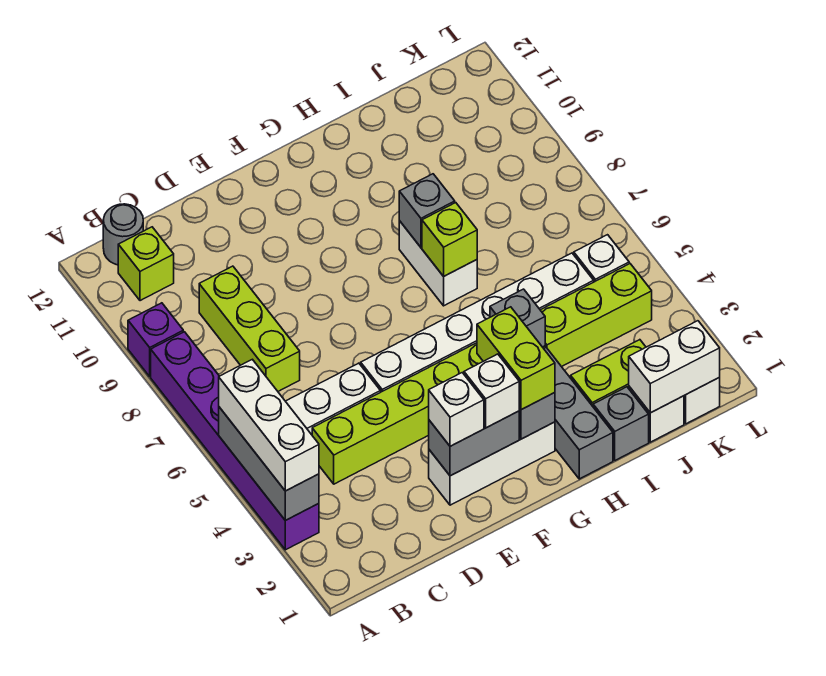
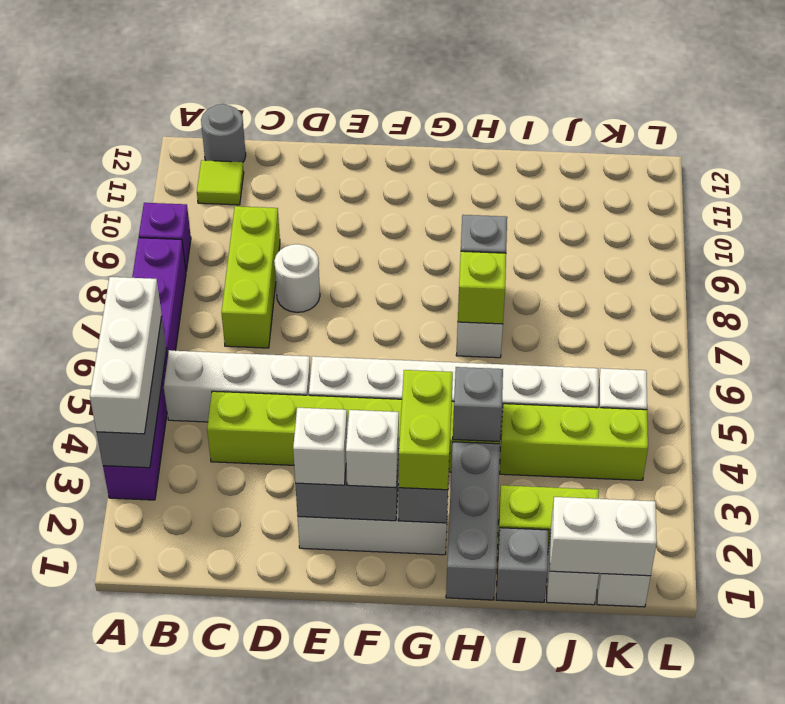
lime brick B11 level 1 -> lime tile B11 level 1
none -> white round brick D8 level 1

